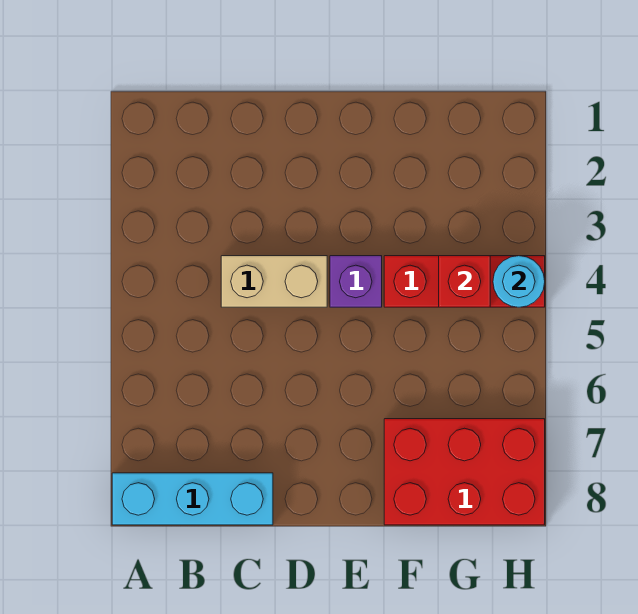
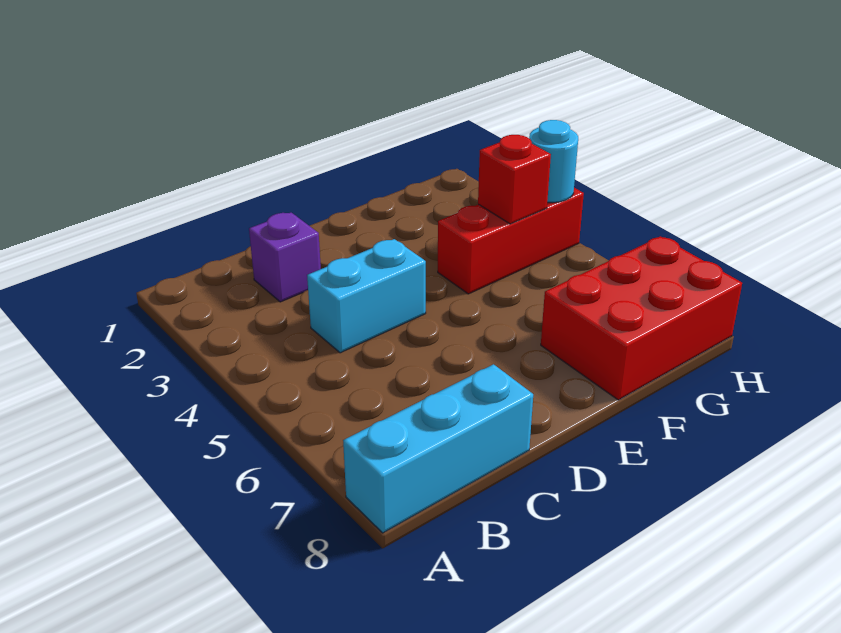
tan brick C4:D4 level 1 -> cyan brick C4:D4 level 1
purple brick E4 level 1 -> purple brick C2 level 1

